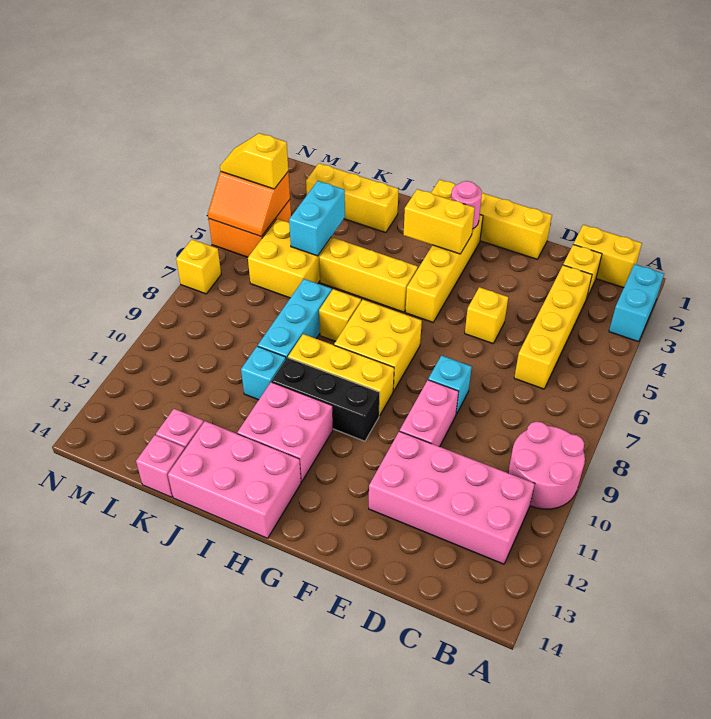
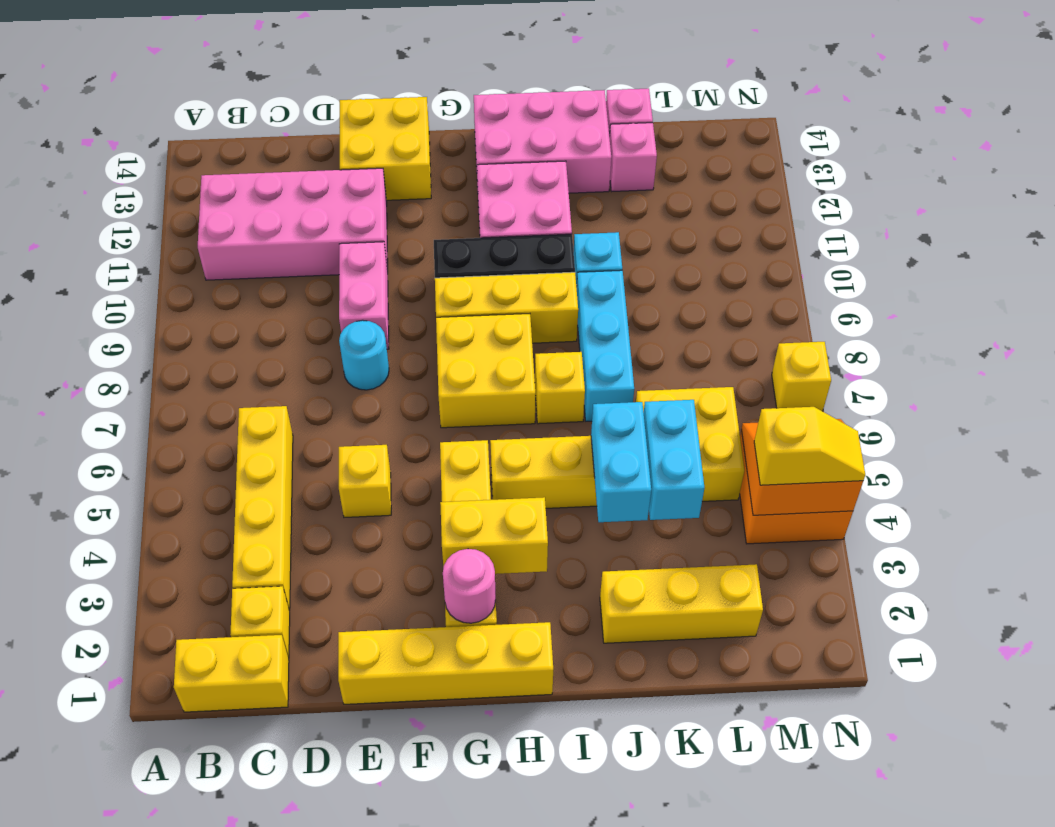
cyan brick A2:A3 level 1 -> cyan brick J4:J5 level 2
pink round brick A9:B10 level 1 -> none
cyan brick E8 level 1 -> cyan round brick E8 level 1
none -> yellow brick E13:F14 level 1

